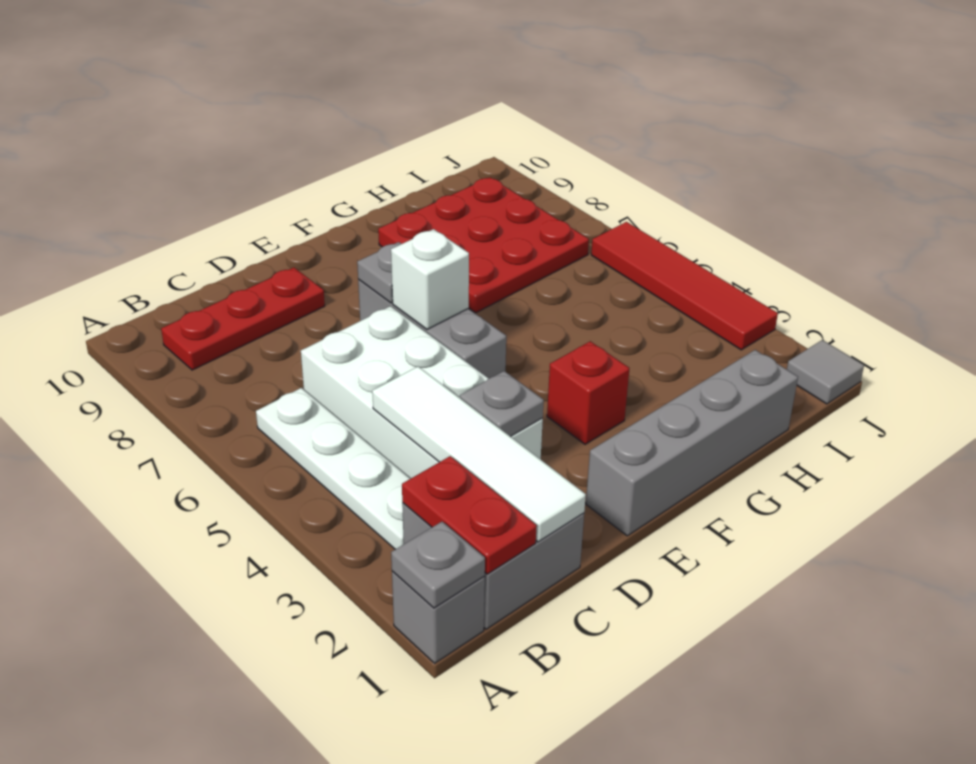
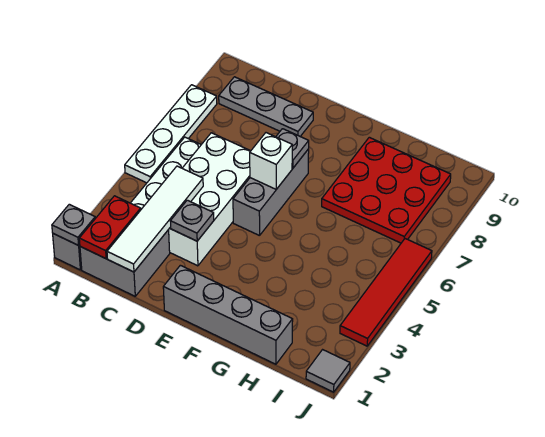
none -> white plate A5:A8 level 1
red plate B9:D9 level 1 -> grey plate B9:D9 level 1
red brick F3 level 1 -> none

